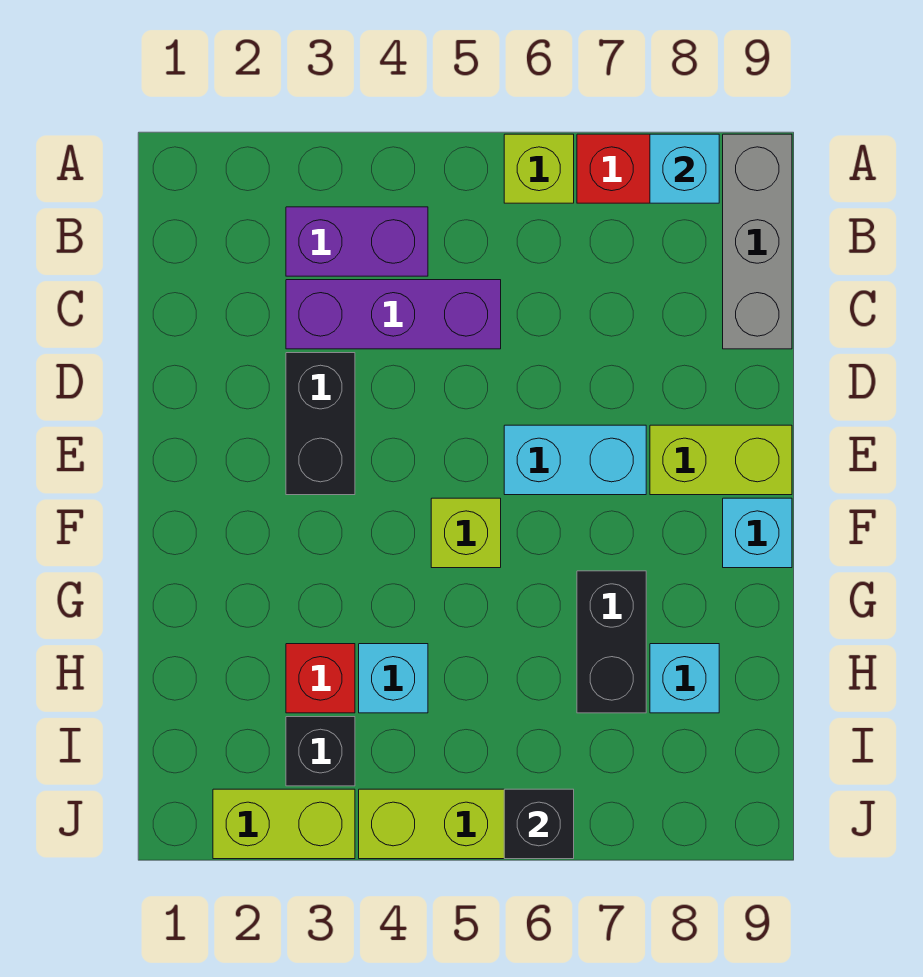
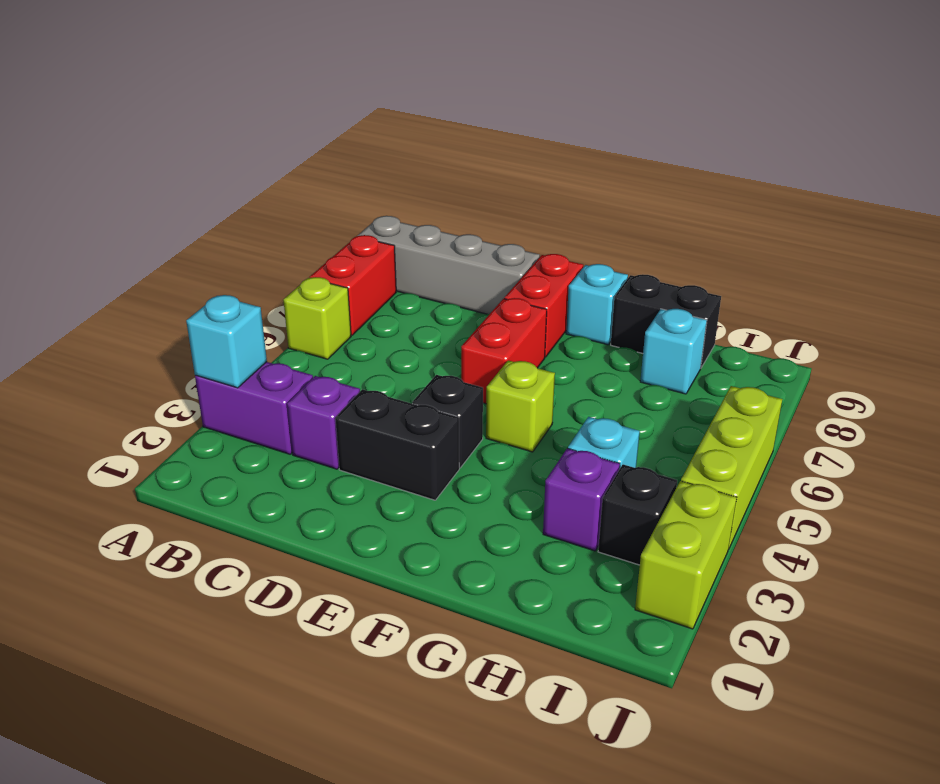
cyan brick A8 level 2 -> cyan brick A3 level 2
grey brick A9:C9 level 1 -> grey brick A9:D9 level 1
purple brick B3:B4 level 1 -> purple brick A3:B3 level 1
purple brick C3:C5 level 1 -> purple brick C3 level 1
cyan brick E6:E7 level 1 -> red brick E6:E7 level 1
lime brick E8:E9 level 1 -> red brick E8:E9 level 1
black brick G7:H7 level 1 -> black brick G9:H9 level 1
red brick H3 level 1 -> purple brick H3 level 1
black brick J6 level 2 -> black brick E4 level 1

